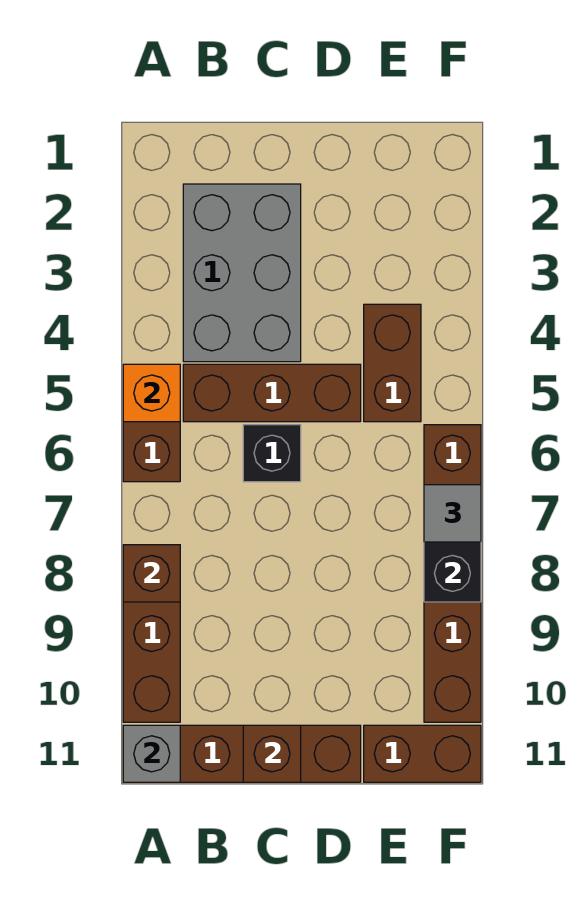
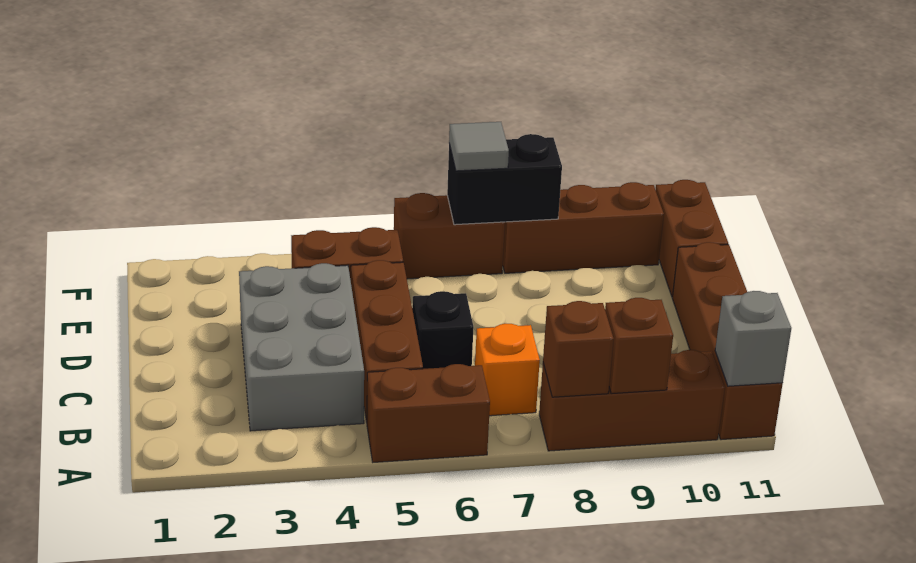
orange brick A5 level 2 -> orange brick B7 level 1
grey brick B2:C4 level 1 -> grey brick B3:D4 level 1
brown brick C11 level 2 -> brown brick A9 level 2

